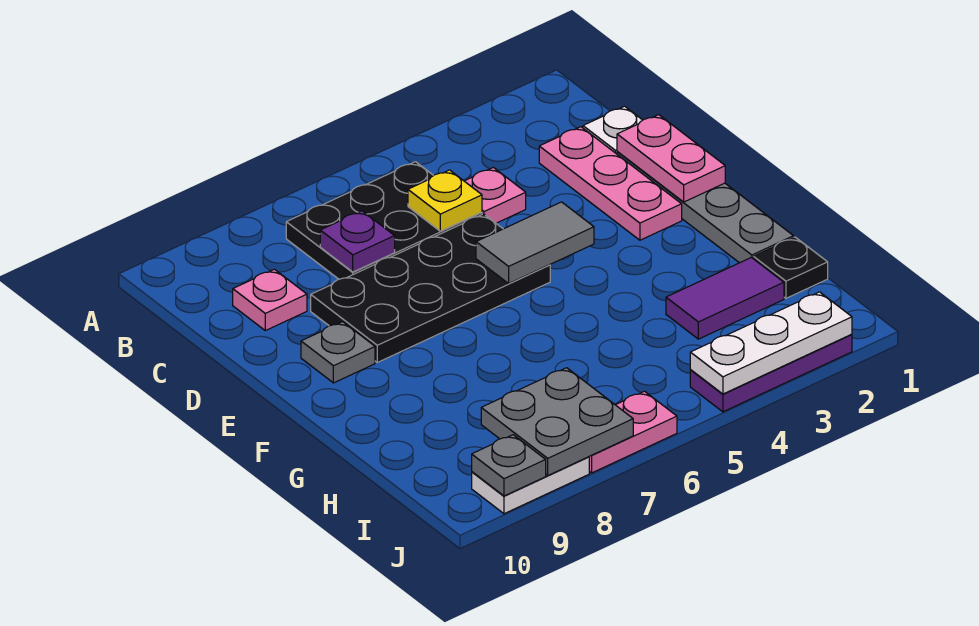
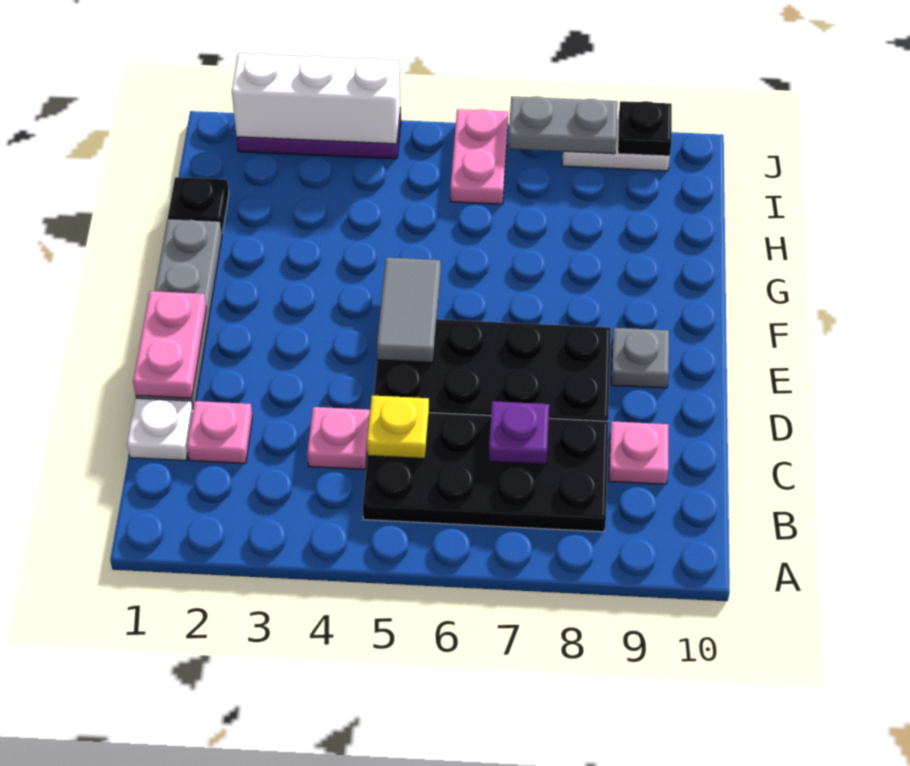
black plate B5:C7 level 1 -> black plate B5:C8 level 1
pink plate C2:E2 level 1 -> pink plate C2 level 1
grey tile E4:E5 level 2 -> grey tile E5:F5 level 2
purple tile H2:H3 level 1 -> none
grey plate I7:J8 level 2 -> grey plate J7:J8 level 2
white plate J2:J4 level 2 -> white brick J2:J4 level 2
pink plate J6:J7 level 1 -> pink plate I6:J6 level 1
grey plate J9 level 2 -> black plate J9 level 2

